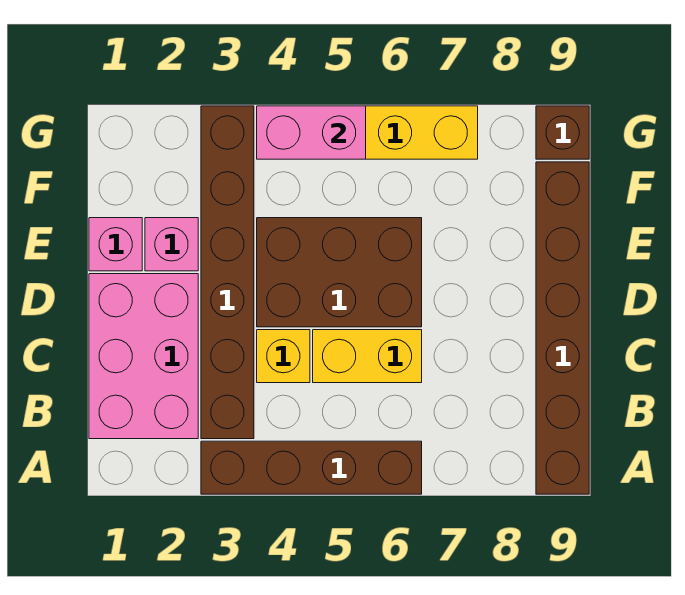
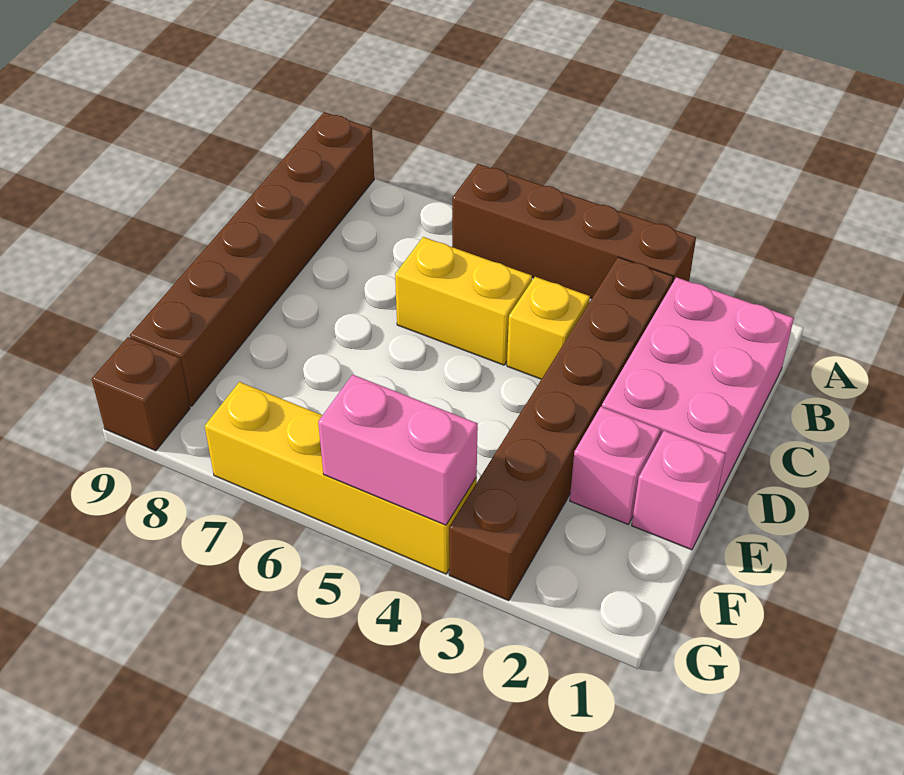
brown brick D4:E6 level 1 -> none

